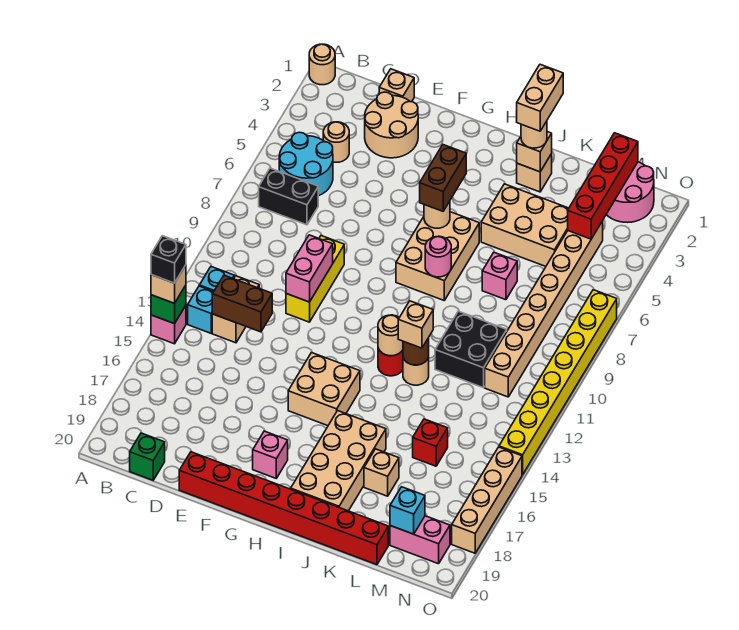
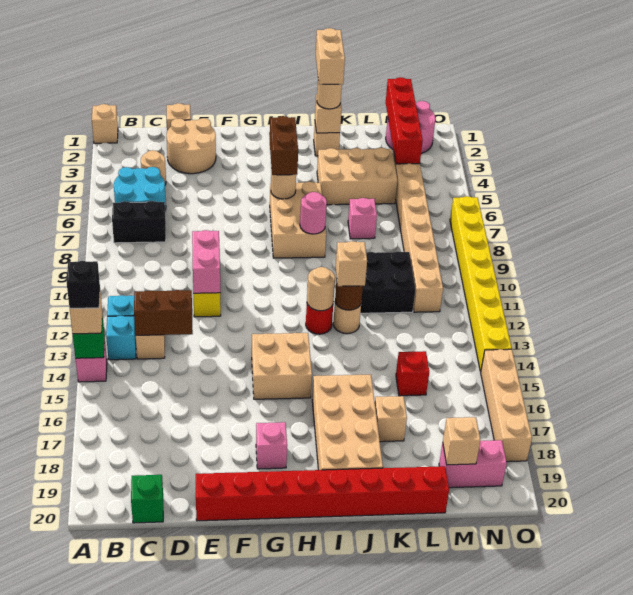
tan round brick A1 level 1 -> tan brick A1 level 1
cyan brick M19 level 2 -> tan brick M19 level 2

